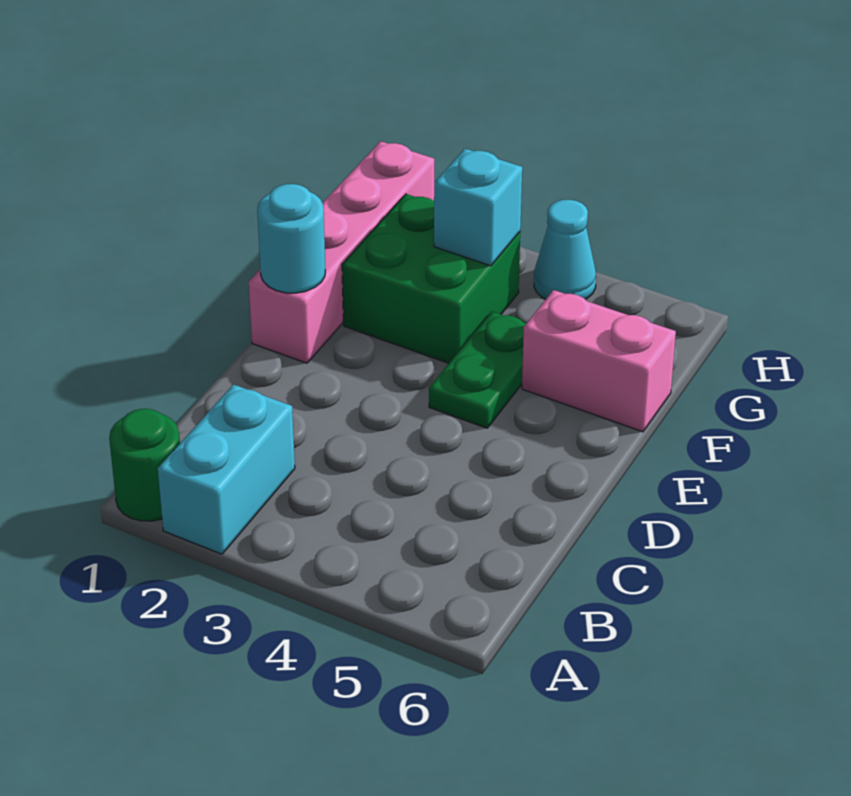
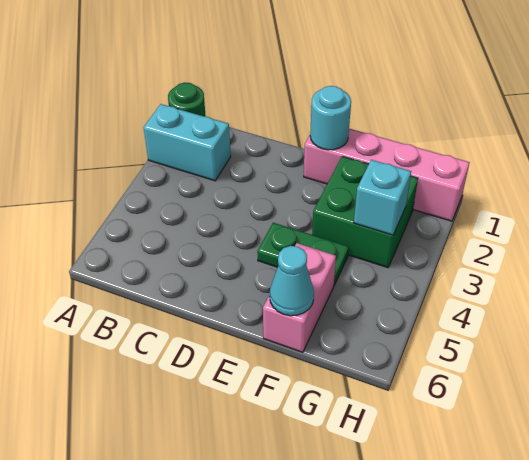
cyan cone H4 level 1 -> cyan cone F6 level 2

